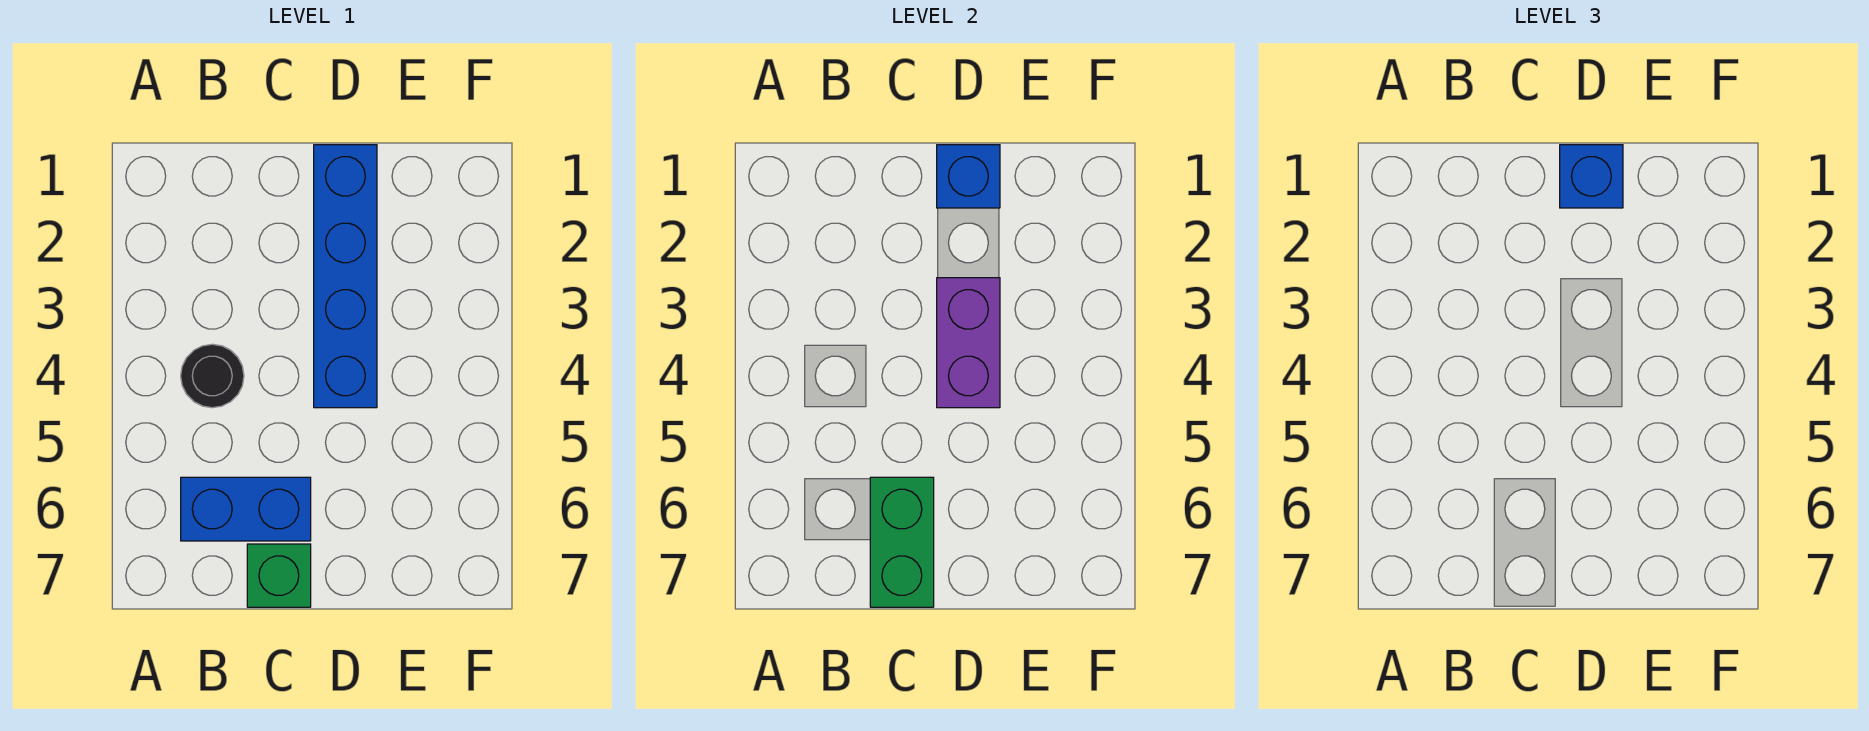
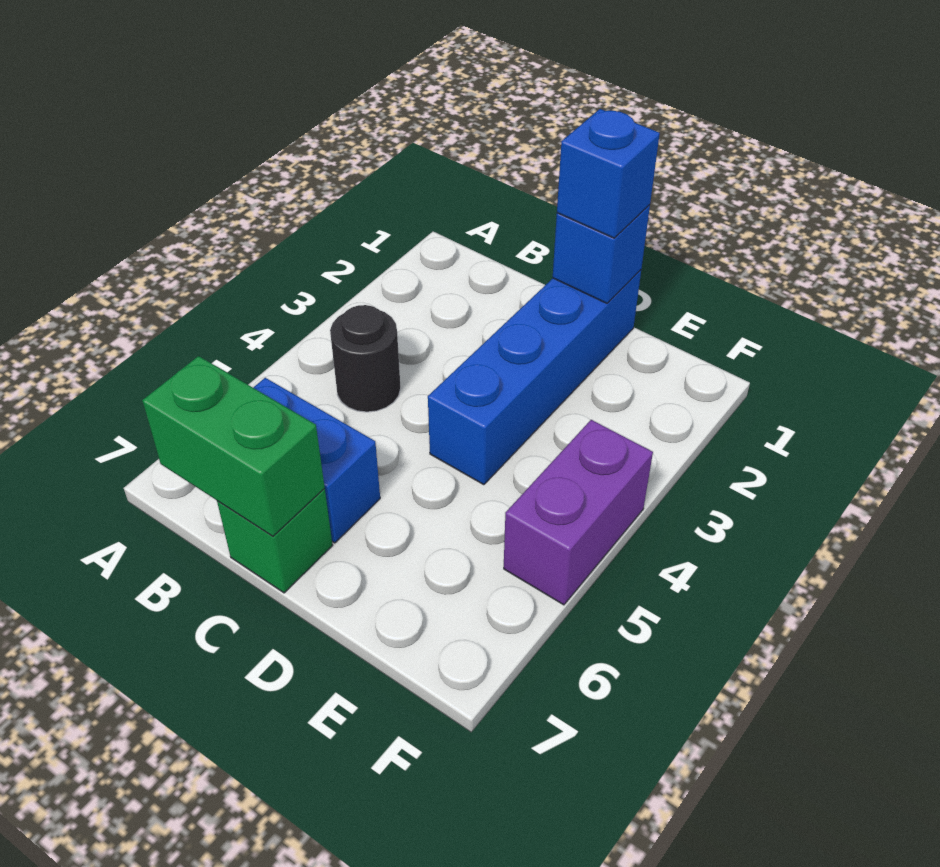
green brick C6:C7 level 2 -> green brick B7:C7 level 2
purple brick D3:D4 level 2 -> purple brick F4:F5 level 1

